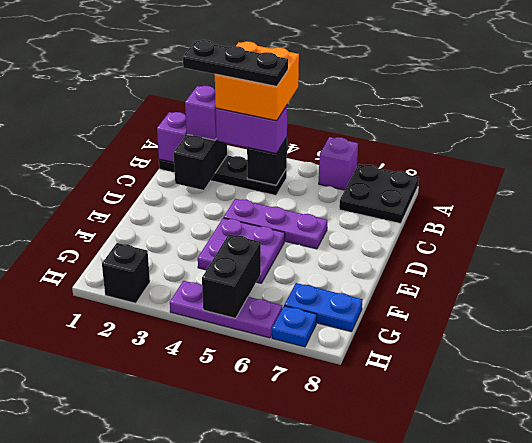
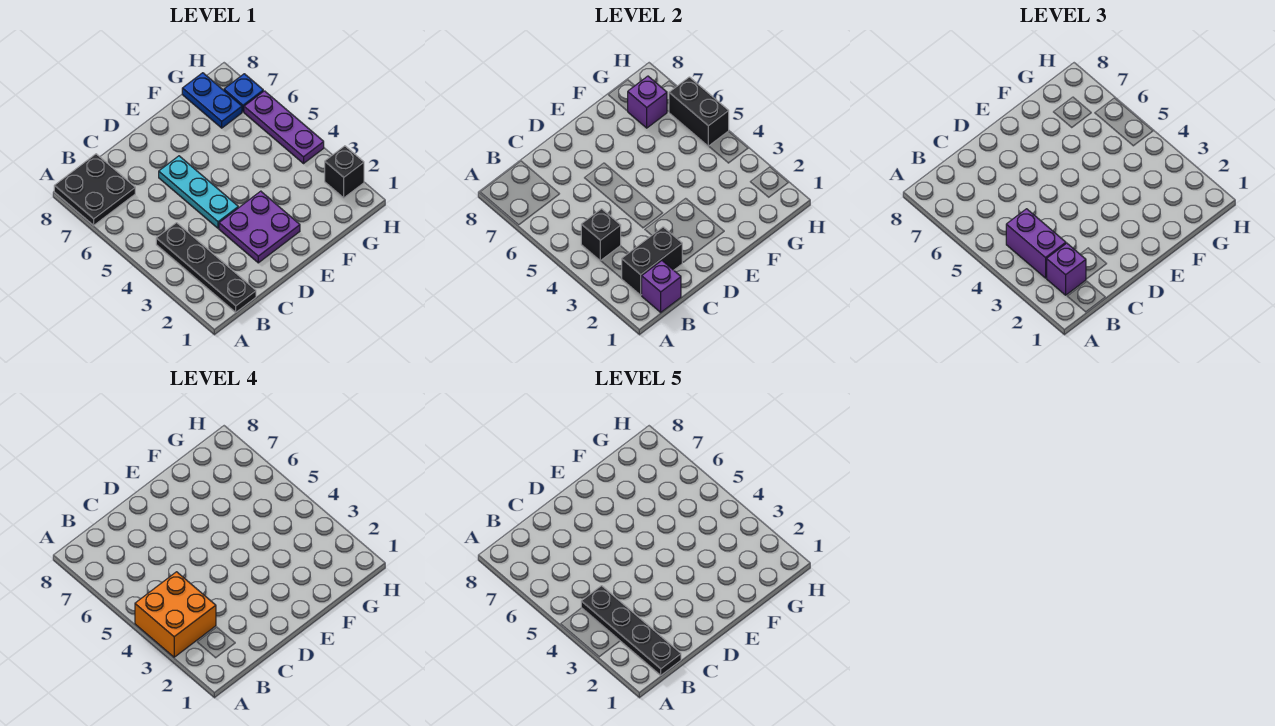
purple brick A6 level 1 -> purple brick G7 level 2
black plate B2:B4 level 5 -> black plate B1:B4 level 5
purple plate D4:D6 level 1 -> cyan plate D4:D6 level 1
purple plate E4:F5 level 1 -> purple plate D2:E3 level 1
black brick G5:H5 level 2 -> black brick H5:H6 level 2

